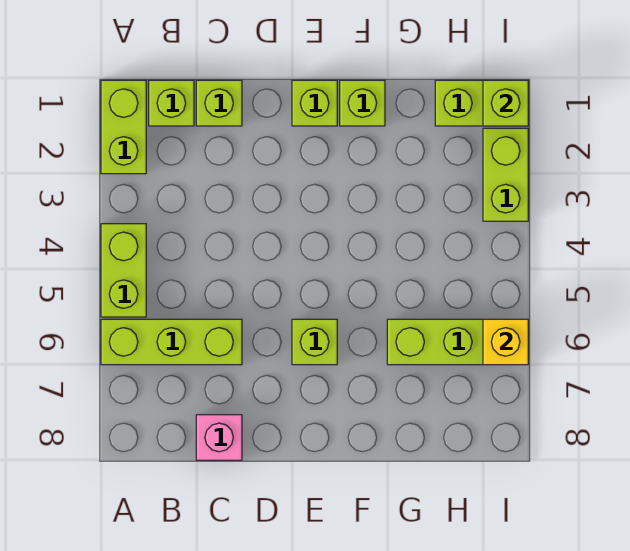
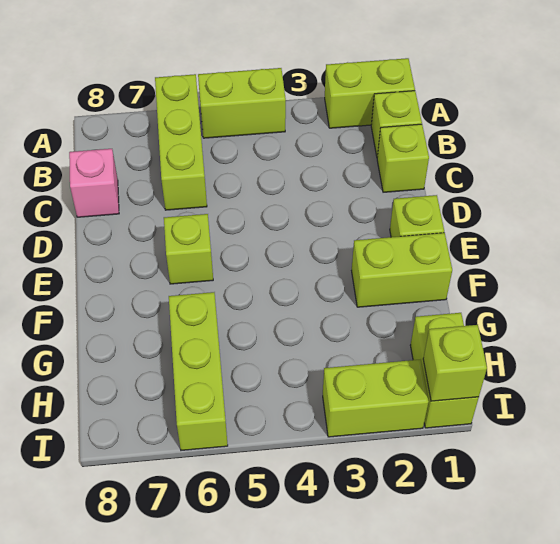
lime brick F1 level 1 -> lime brick F1:F2 level 1
yellow brick I6 level 2 -> none

